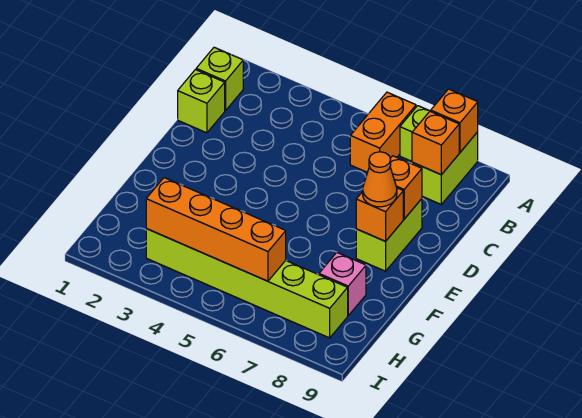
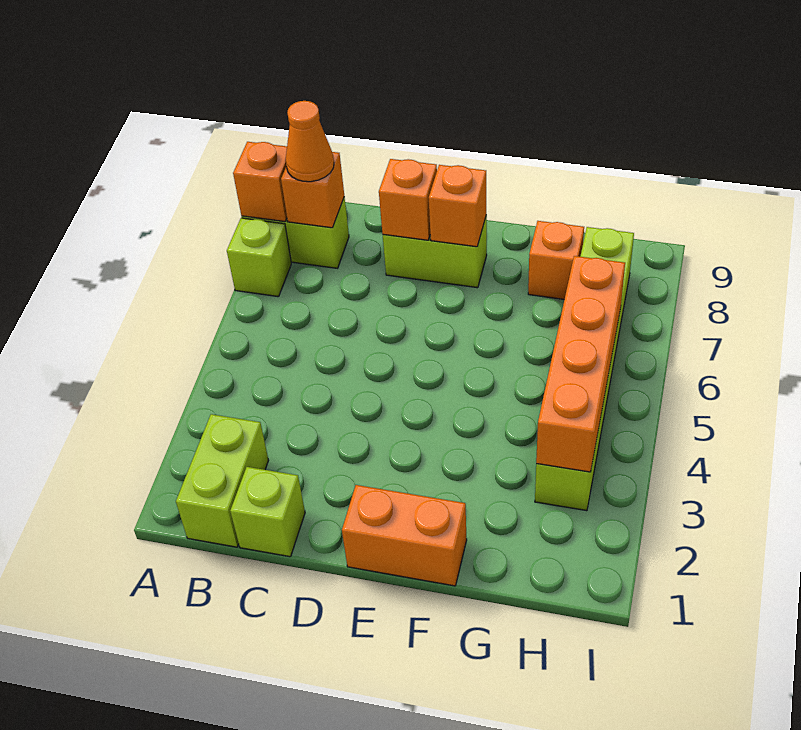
orange brick A6:B6 level 1 -> orange brick E1:F1 level 1
lime brick B1 level 1 -> lime brick B1:B2 level 1
orange cone E8 level 3 -> orange cone B8 level 3
pink brick G8 level 1 -> orange brick G8 level 1

